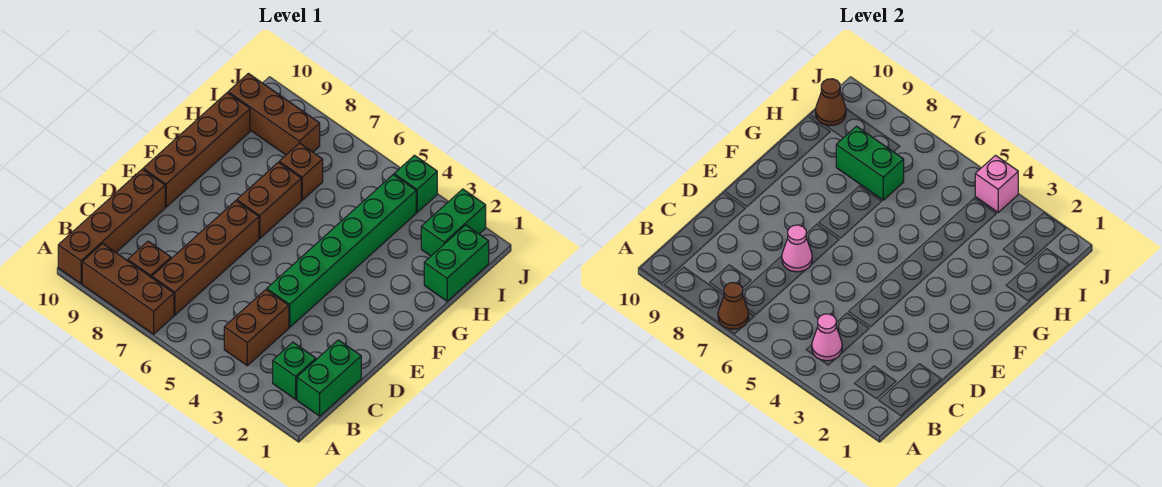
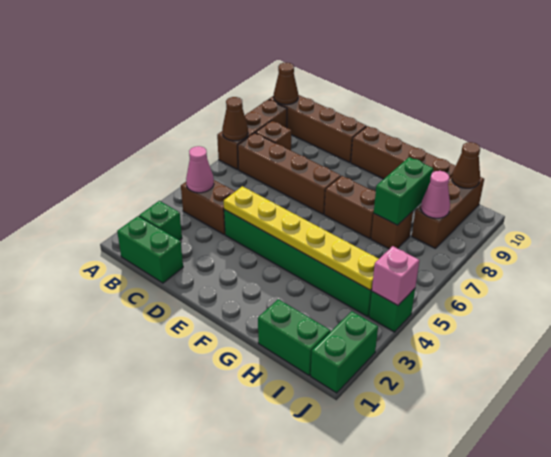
none -> brown cone A10 level 2
none -> yellow plate D4:I4 level 2
pink cone D7 level 2 -> pink cone I8 level 2
green brick I2:J2 level 1 -> green brick J1:J2 level 1

